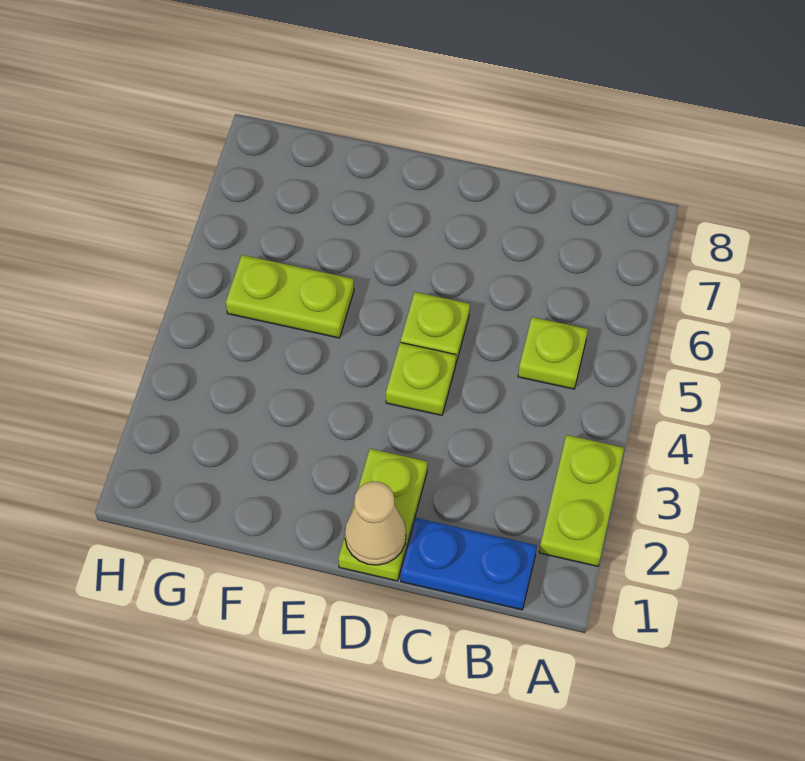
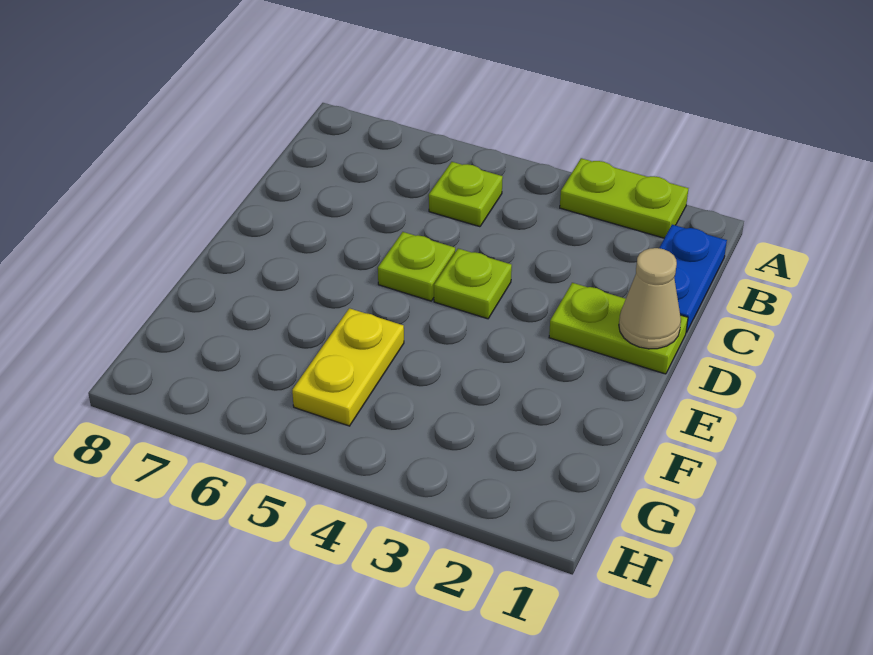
lime plate F5:G5 level 1 -> yellow plate F5:G5 level 1

